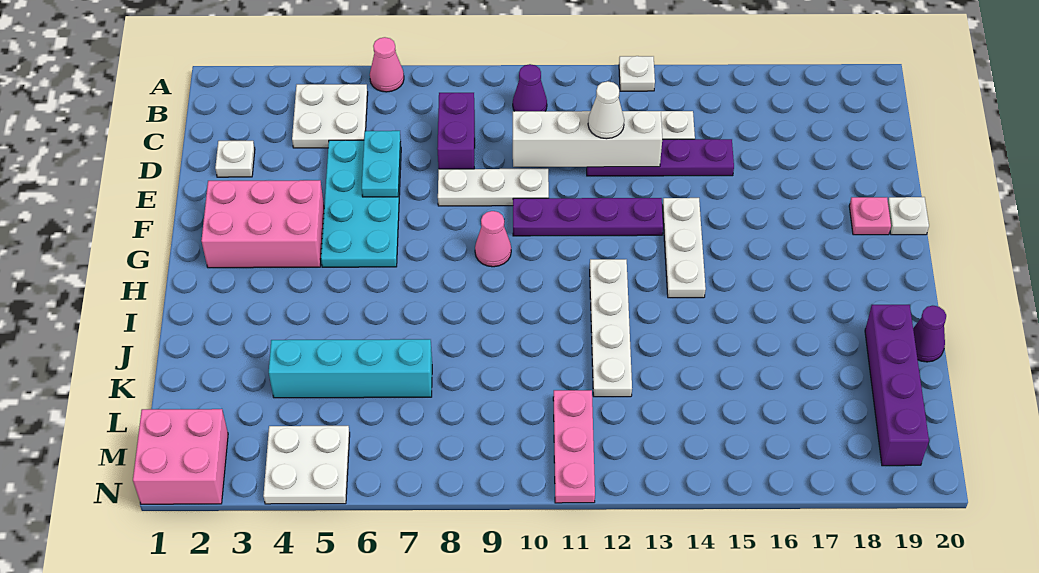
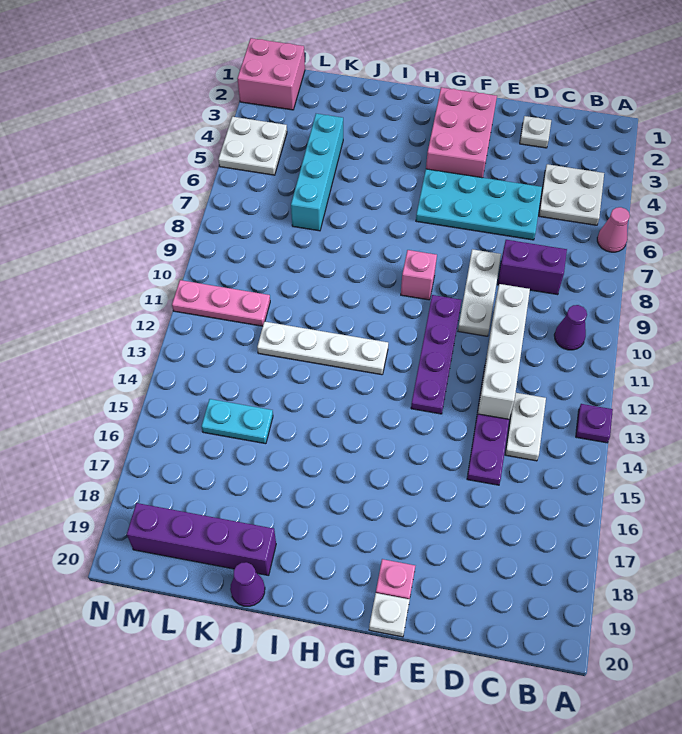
white plate A13 level 1 -> purple plate A13 level 1
cyan plate D6:E6 level 2 -> cyan plate K15:L15 level 1
white cone D12 level 3 -> none
white plate F14:H14 level 1 -> none
pink cone G9 level 1 -> pink brick G9 level 1

